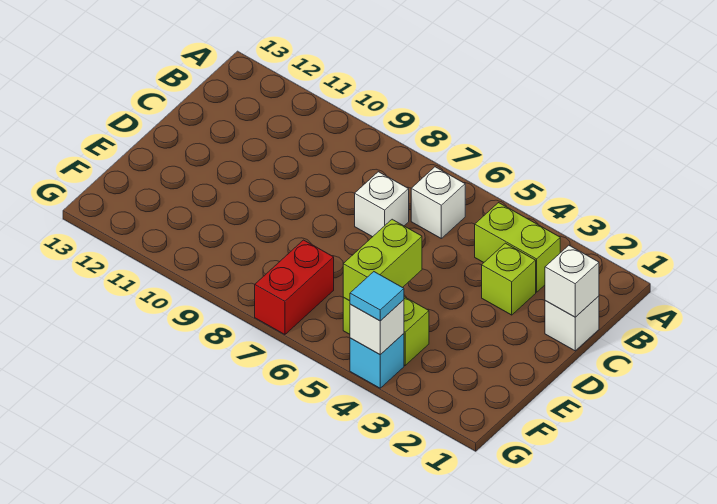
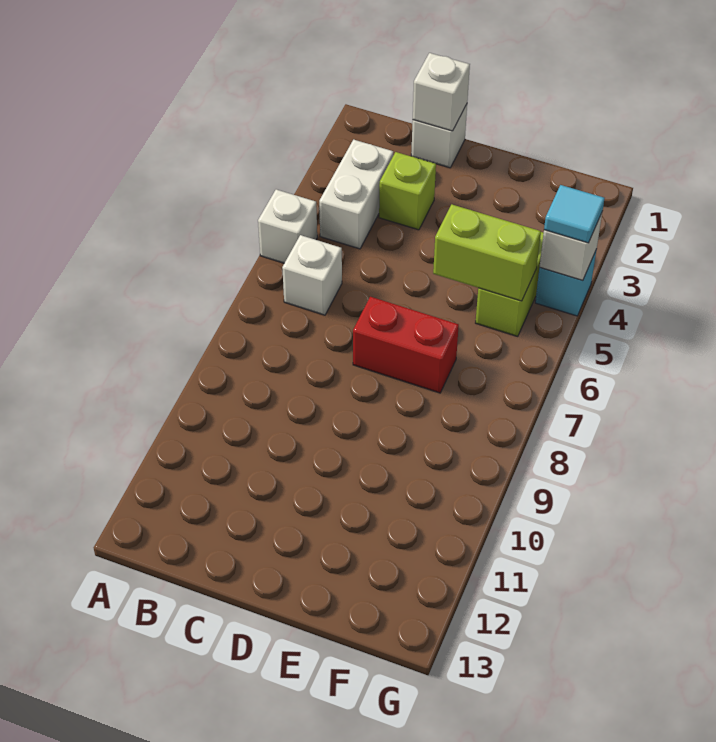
lime brick B3:B4 level 1 -> white brick B3:B4 level 1
white brick C7 level 1 -> white brick A5 level 1
red brick F7:G7 level 1 -> red brick D7:E7 level 1

